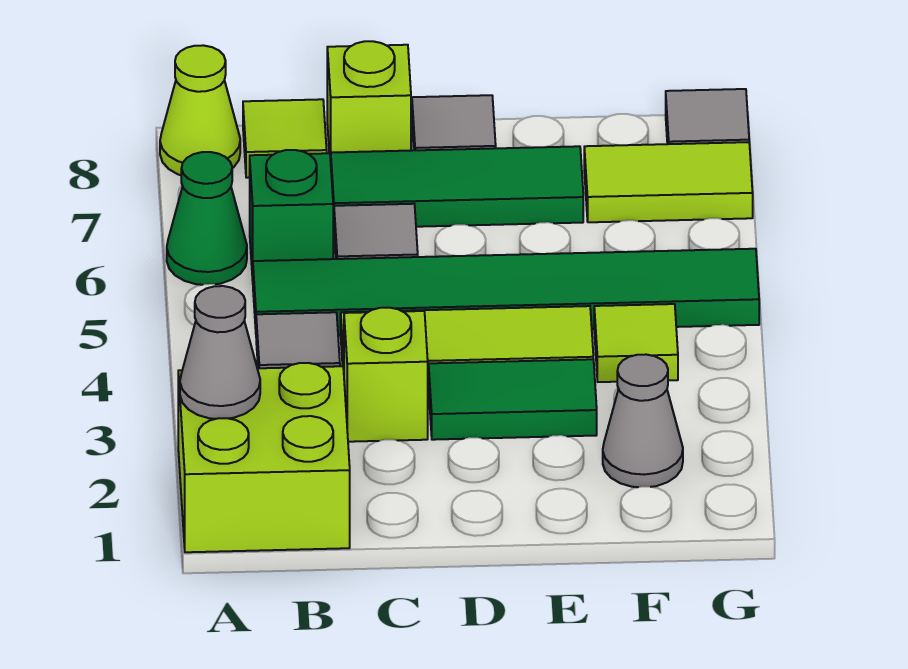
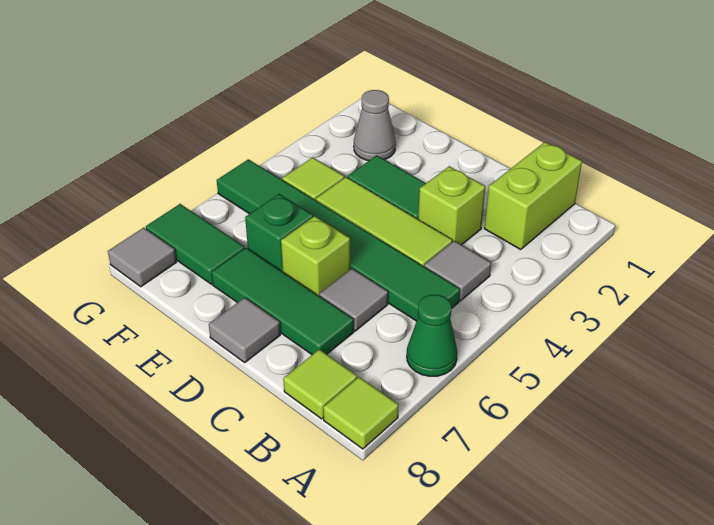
lime brick A1:B2 level 1 -> lime brick B1:B2 level 1
grey cone A2 level 2 -> none
lime cone A8 level 1 -> lime tile A8 level 1
green brick B6 level 1 -> green brick E6 level 1
lime brick C8 level 1 -> lime brick D6 level 1
lime tile F7:G7 level 1 -> green tile F7:G7 level 1

